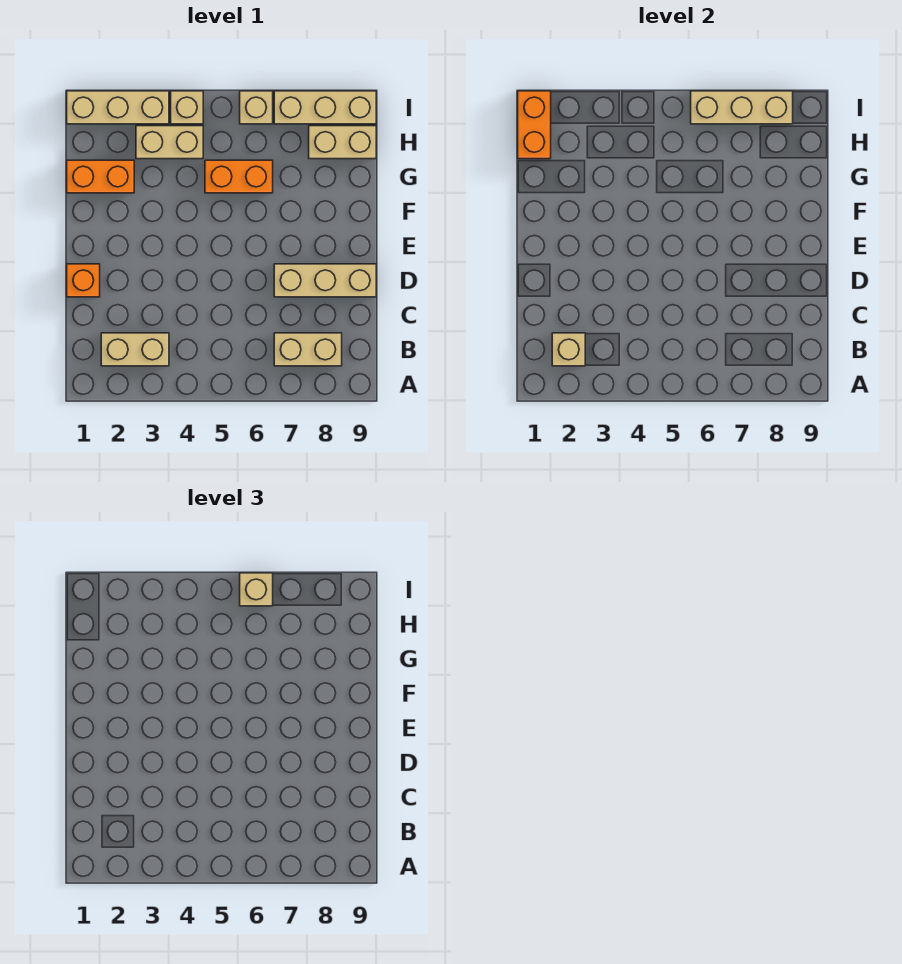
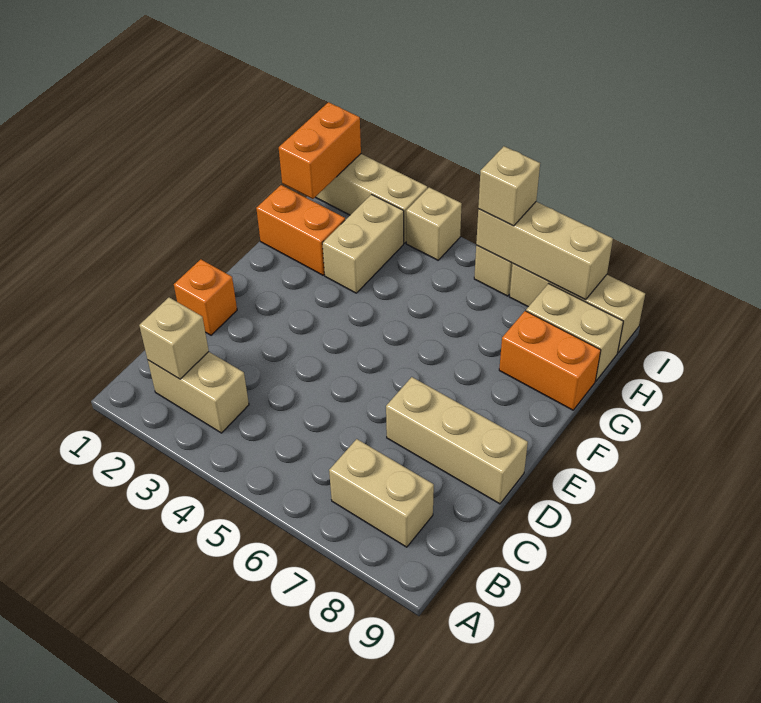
orange brick G5:G6 level 1 -> orange brick G8:G9 level 1
tan brick H3:H4 level 1 -> tan brick G3:H3 level 1

